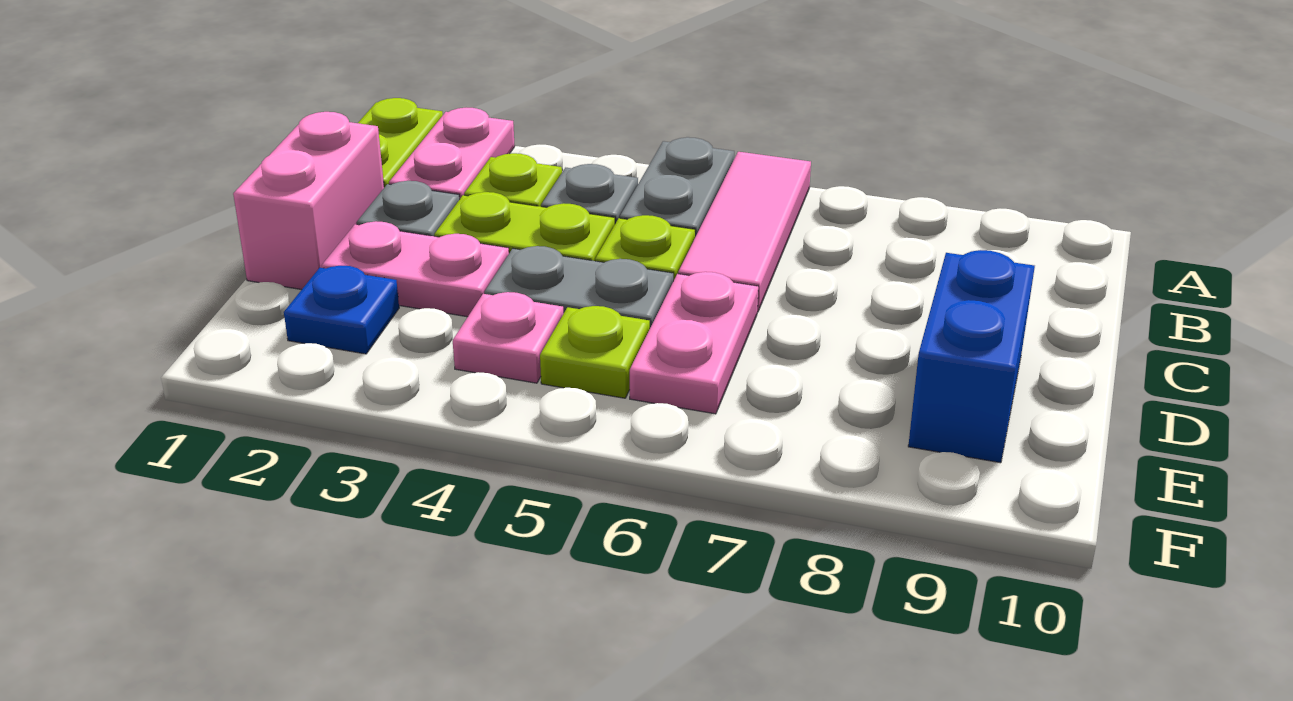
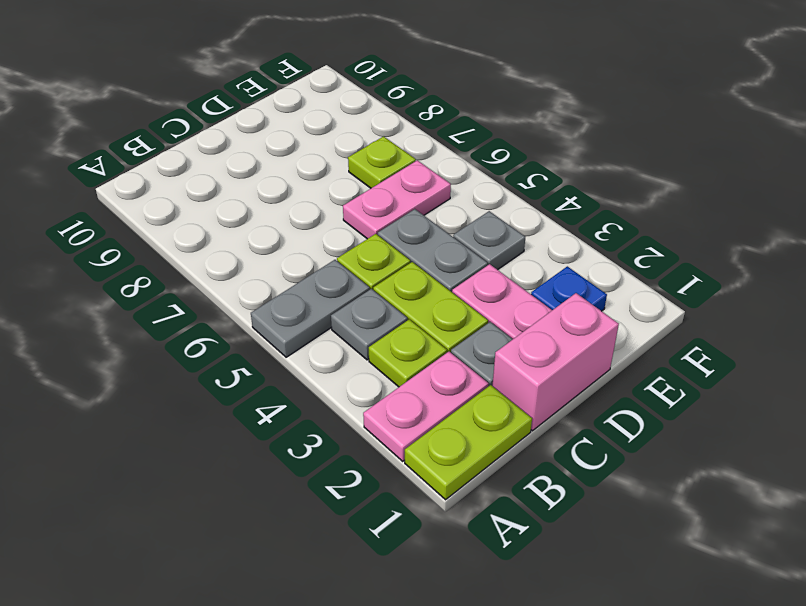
pink tile A6:C6 level 1 -> none
blue brick D9:E9 level 1 -> none
pink plate E4 level 1 -> grey plate E4 level 1
lime plate E5 level 1 -> lime plate E7 level 1

